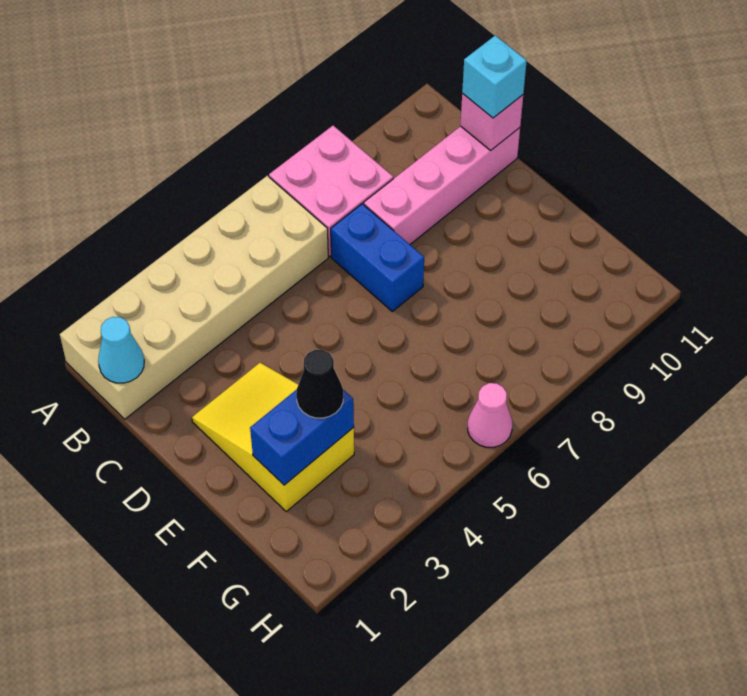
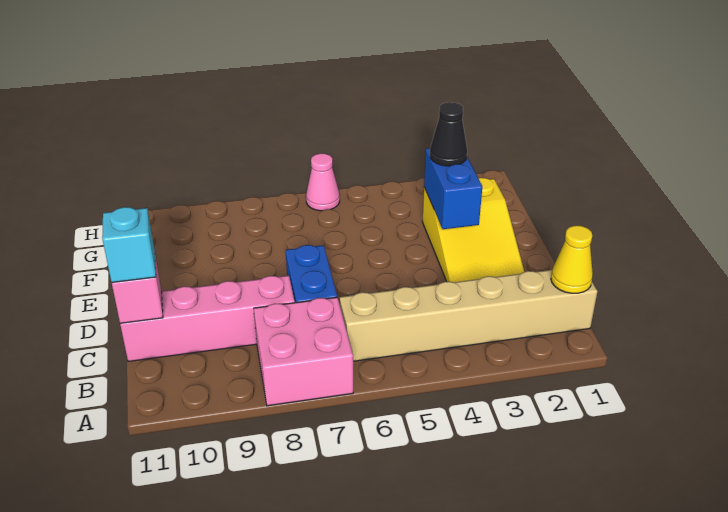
tan brick A1:B6 level 1 -> tan brick B1:B6 level 1
cyan cone B1 level 2 -> yellow cone B1 level 2
blue brick F2:F3 level 2 -> blue brick E3:F3 level 2

